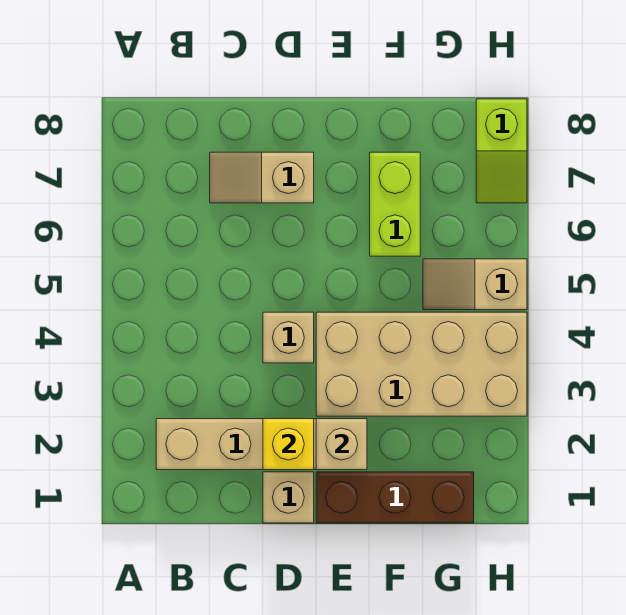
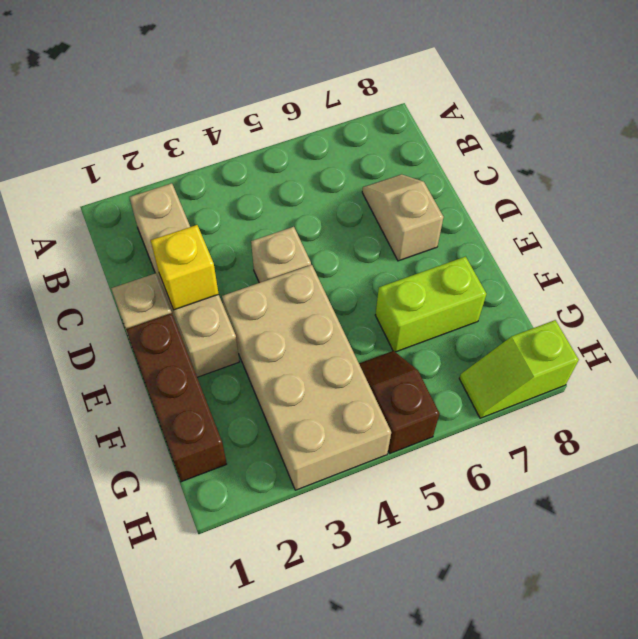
tan brick E2 level 2 -> none
tan slope G5:H5 level 1 top H -> brown slope G5:H5 level 1 top H

